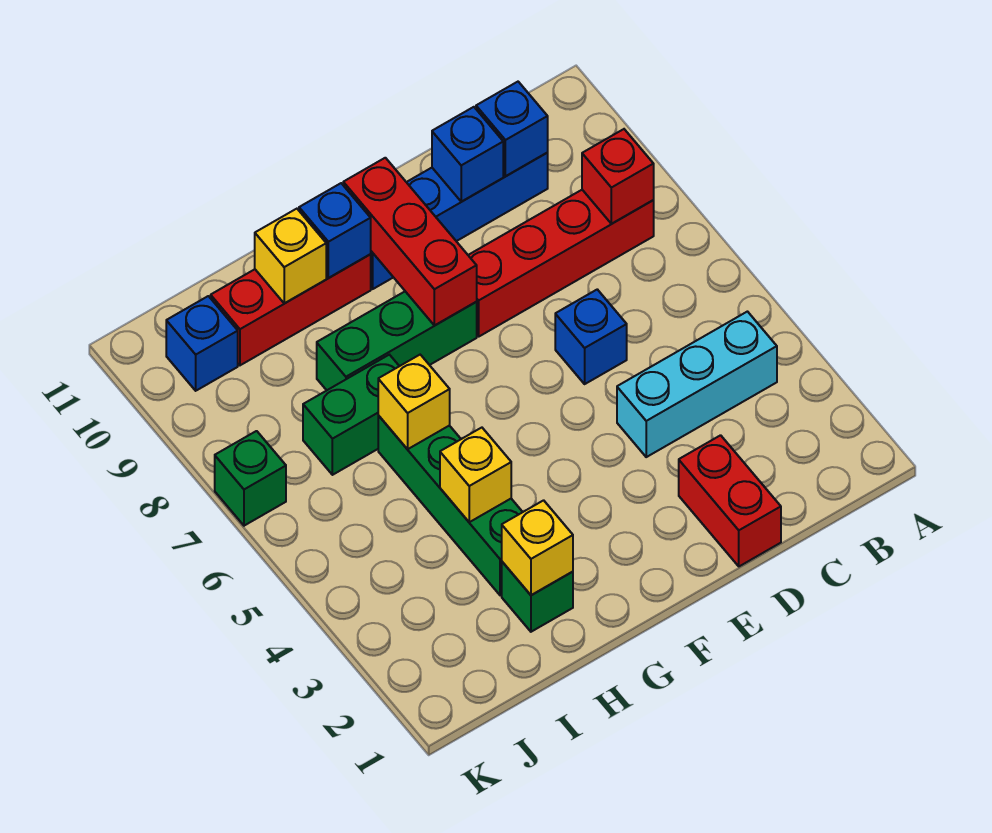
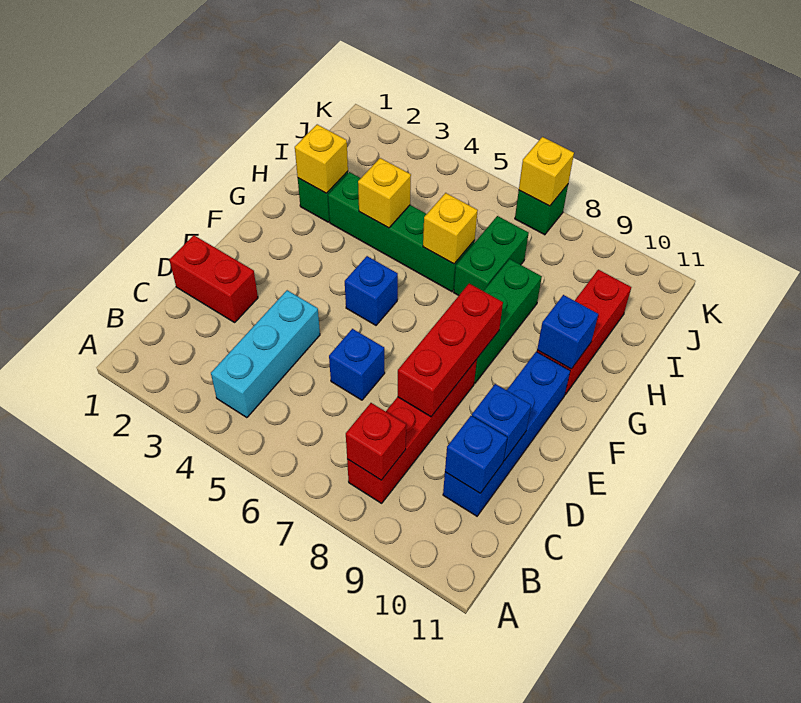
red brick F8:F10 level 2 -> red brick D8:F8 level 2
yellow brick H10 level 2 -> yellow brick K7 level 2
blue brick J10 level 1 -> blue brick F5 level 1

